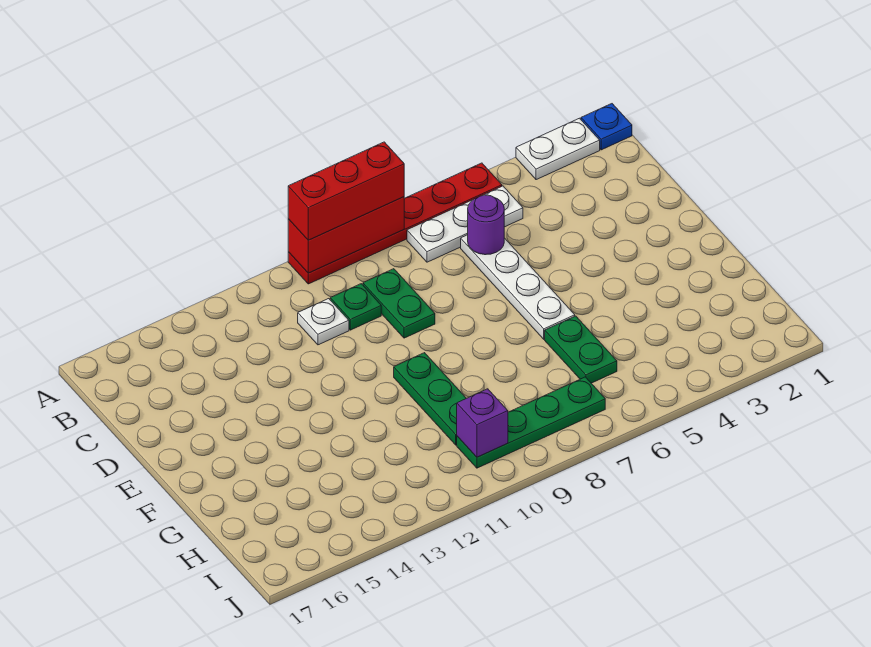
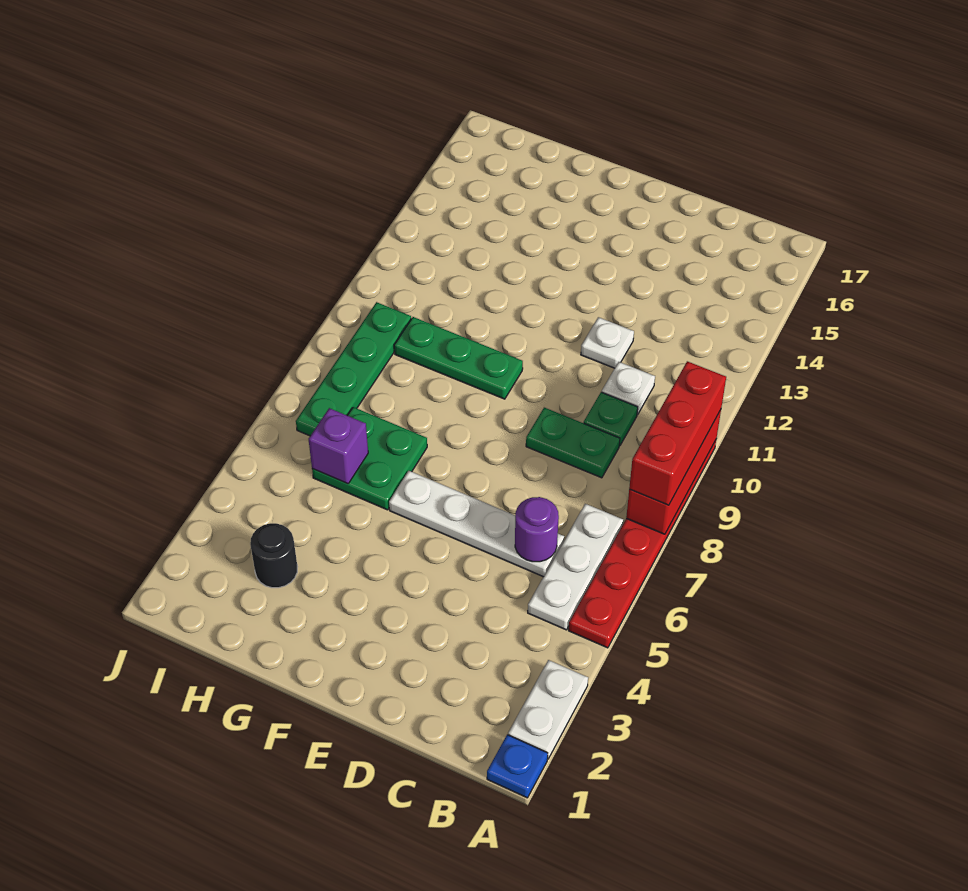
none -> white plate D12 level 1
green plate G6:H6 level 1 -> green plate G6:H7 level 1
none -> black round brick H3 level 1
purple brick I10 level 2 -> purple brick H6 level 2

